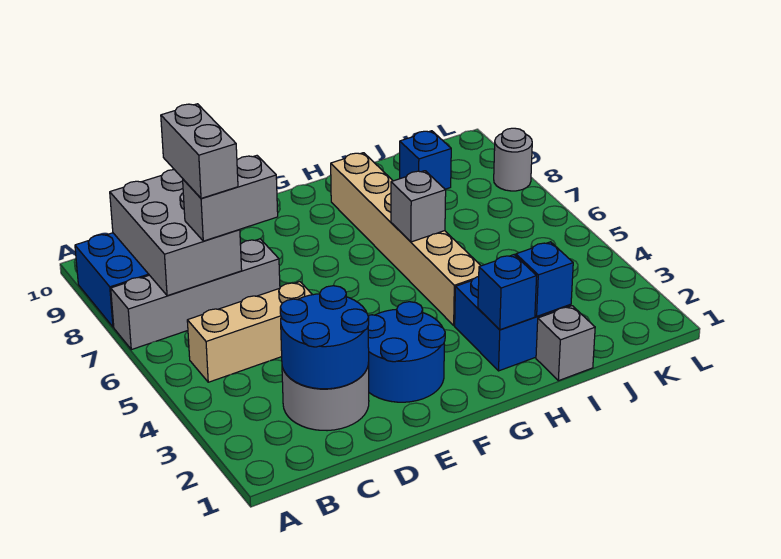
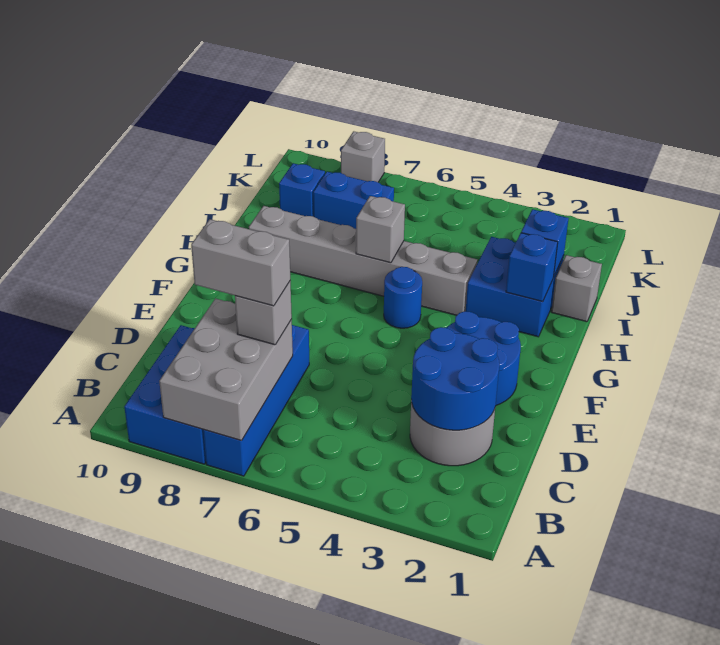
grey brick A7:D7 level 1 -> blue brick A7:D7 level 1
tan brick B5:D5 level 1 -> none
grey brick B7:C9 level 2 -> grey brick A7:C8 level 2
grey brick C7:D7 level 3 -> grey brick C7 level 3
none -> blue round brick G5 level 1
tan brick H4:H9 level 1 -> grey brick H4:H9 level 1
none -> blue brick J7:J8 level 1
grey round brick L8 level 1 -> grey brick L8 level 1

